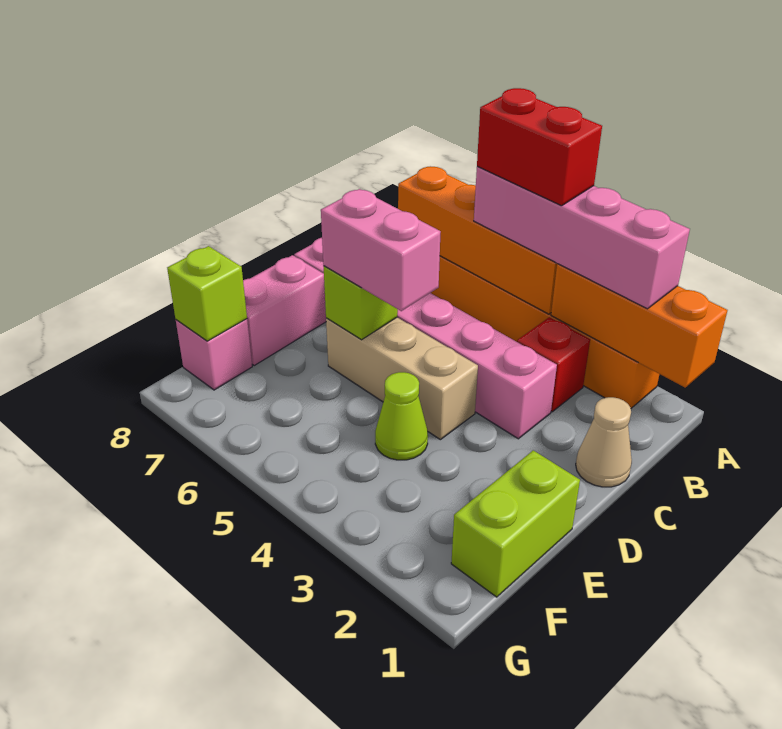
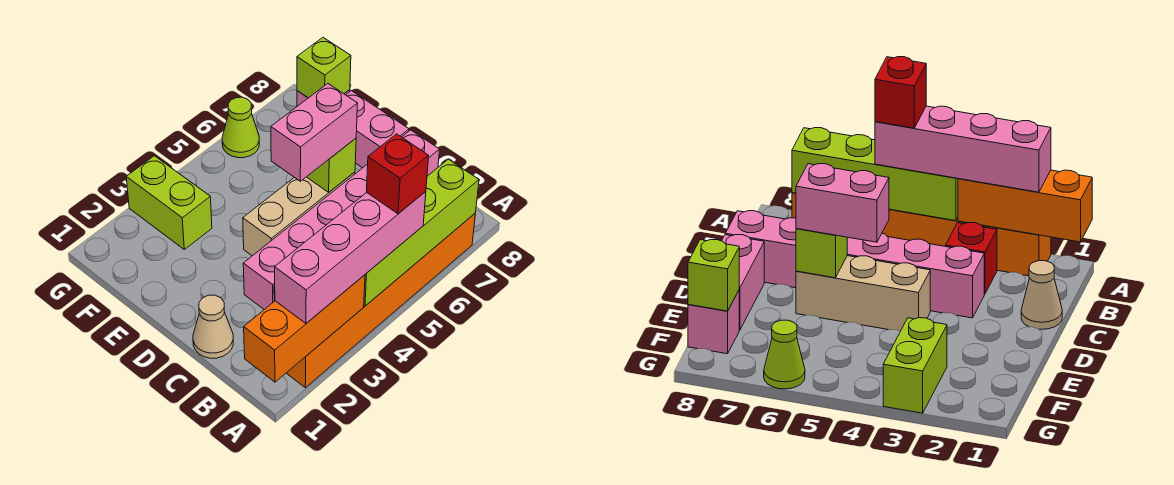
orange brick A4:A7 level 2 -> lime brick A4:A7 level 2
red brick A4:A5 level 4 -> red brick A5 level 4
lime brick E1:F1 level 1 -> lime brick F3:G3 level 1
lime cone E4 level 1 -> lime cone G6 level 1

